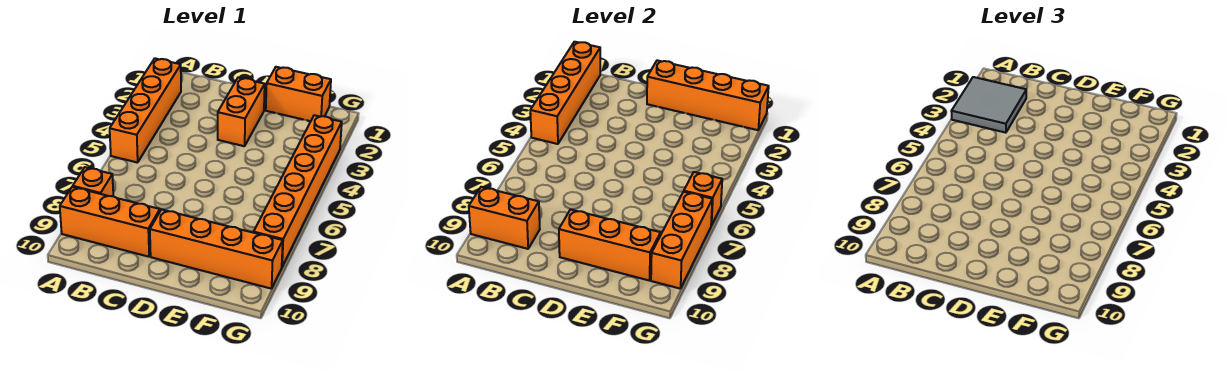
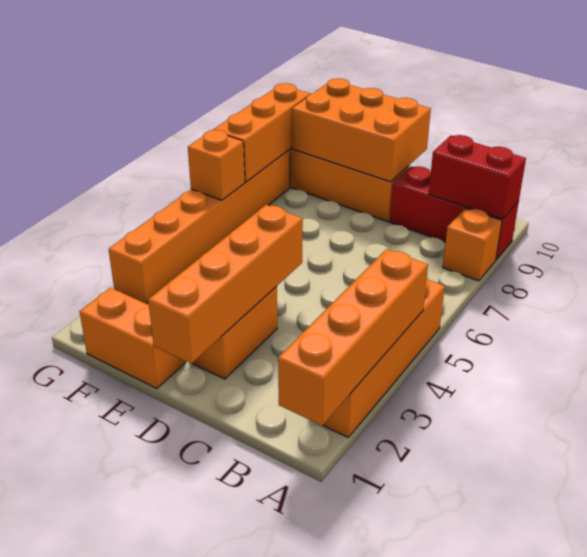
grey tile A2:B3 level 3 -> none
orange brick A9:C9 level 1 -> red brick A9:C9 level 1
orange brick A9:B9 level 2 -> red brick A9:B9 level 2
orange brick D1:G1 level 2 -> orange brick D1:D4 level 2
orange brick D9:F9 level 2 -> orange brick D9:F10 level 2

